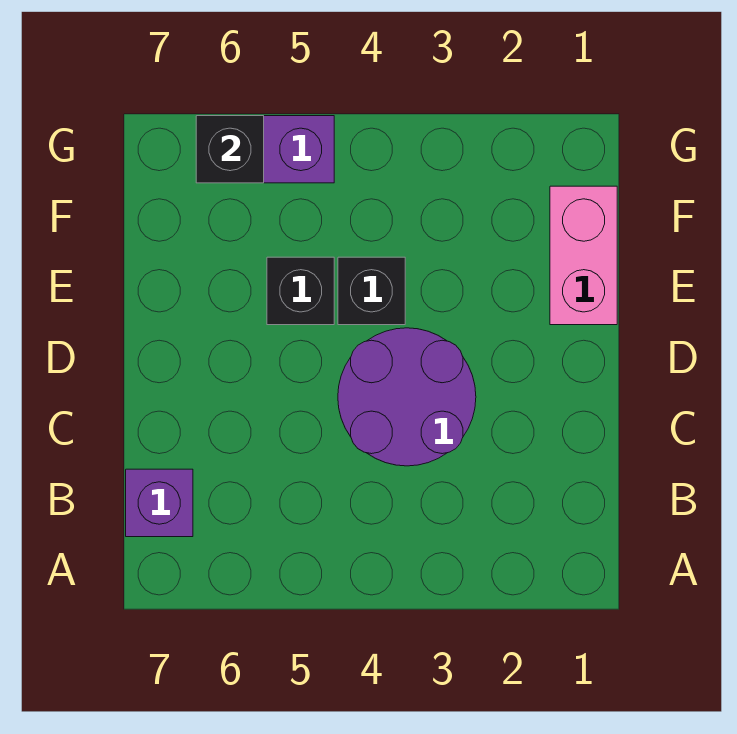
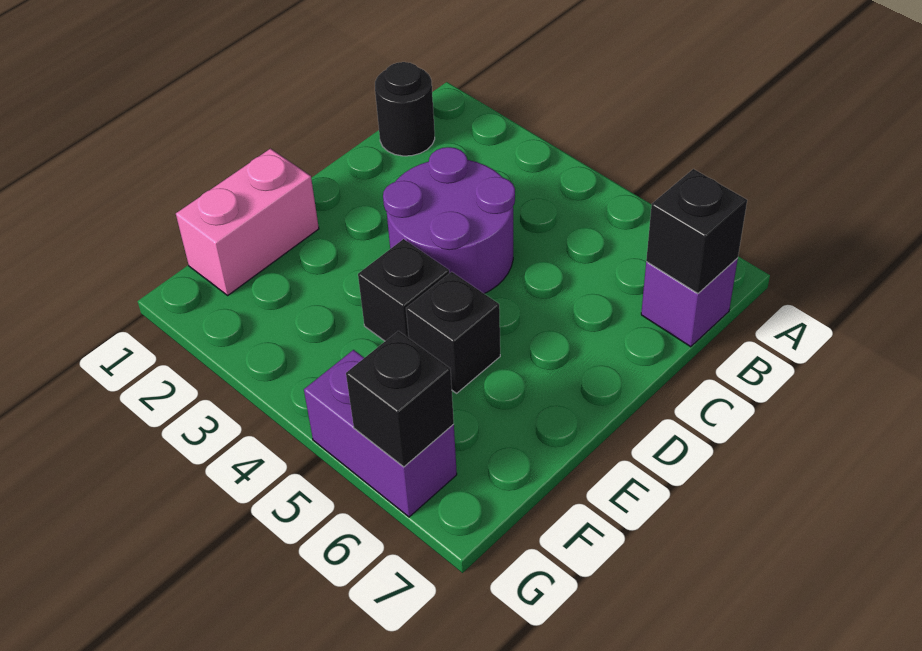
none -> black round brick B1 level 1
none -> black brick B7 level 2

